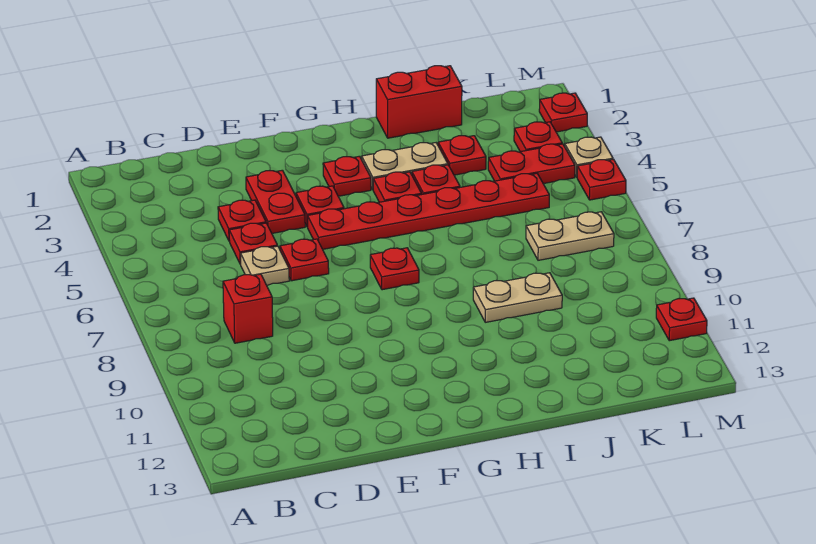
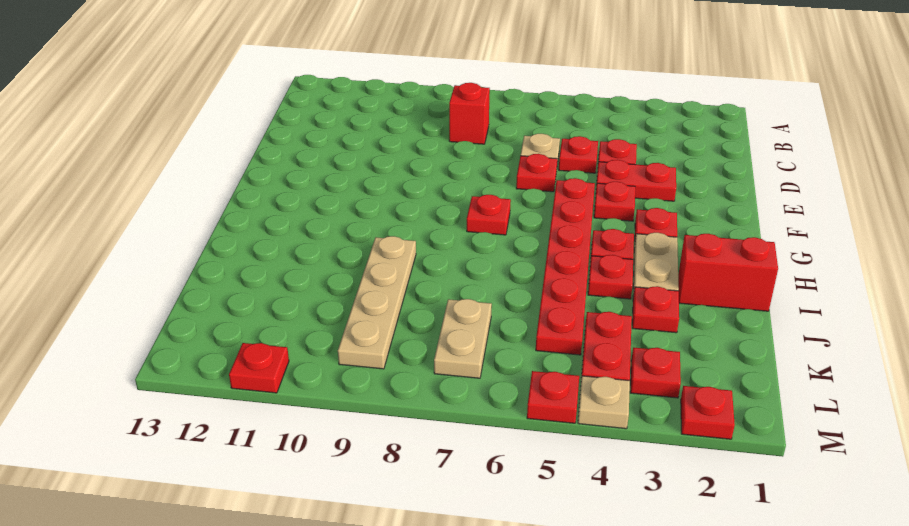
red brick I1:J1 level 1 -> red brick I1:I2 level 1
tan plate I9:J9 level 1 -> tan plate I9:L9 level 1

